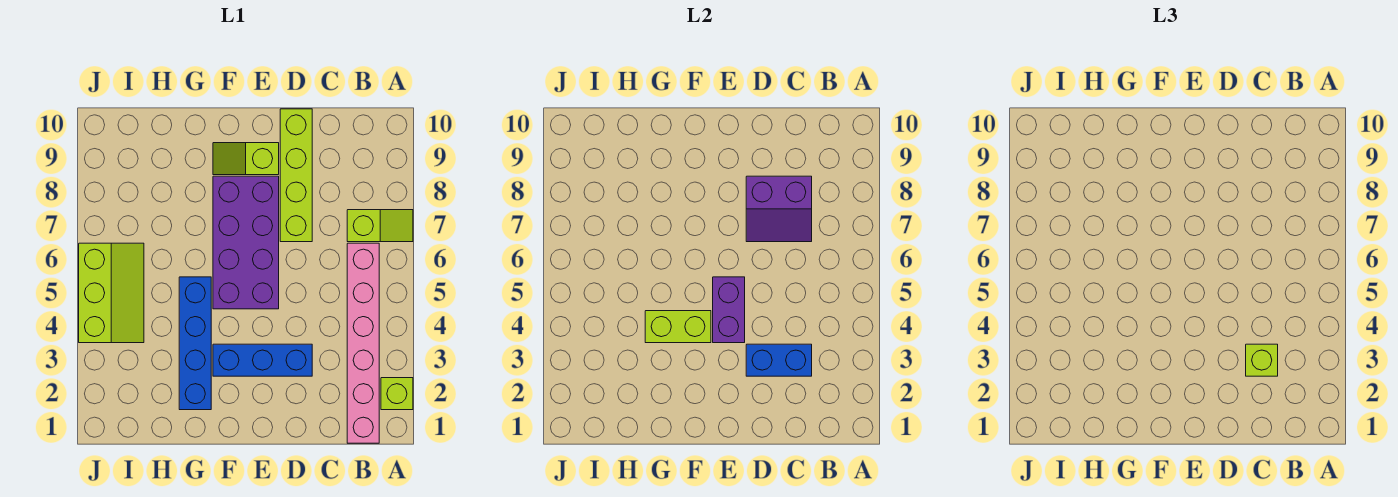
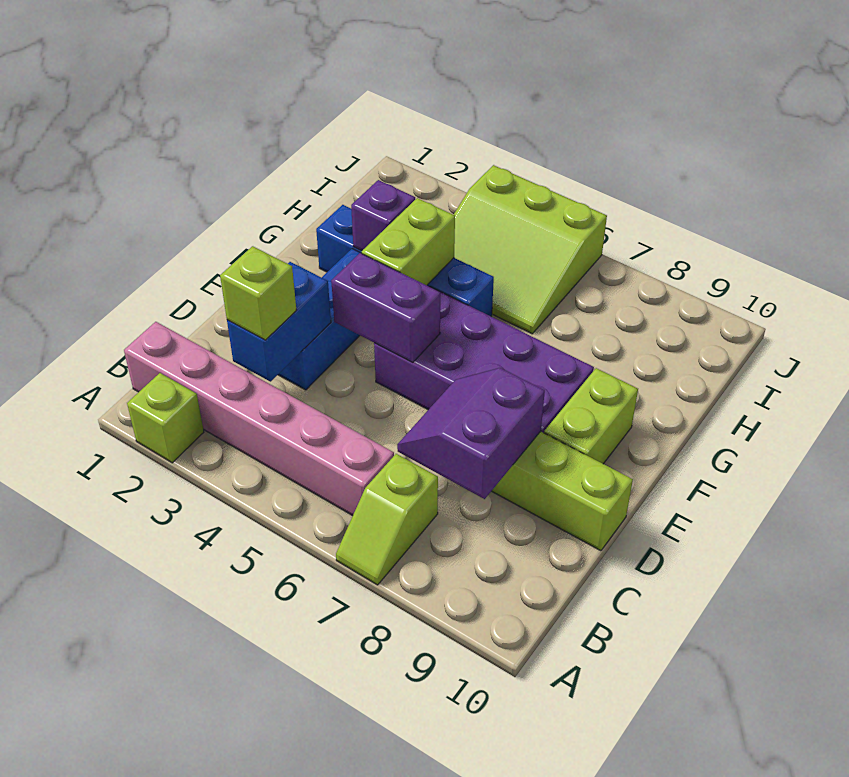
lime slope E9:F9 level 1 top E -> lime brick E9:F9 level 1
none -> purple brick G3 level 2
lime slope I4:J6 level 1 top J -> lime slope H4:J6 level 1 top J

